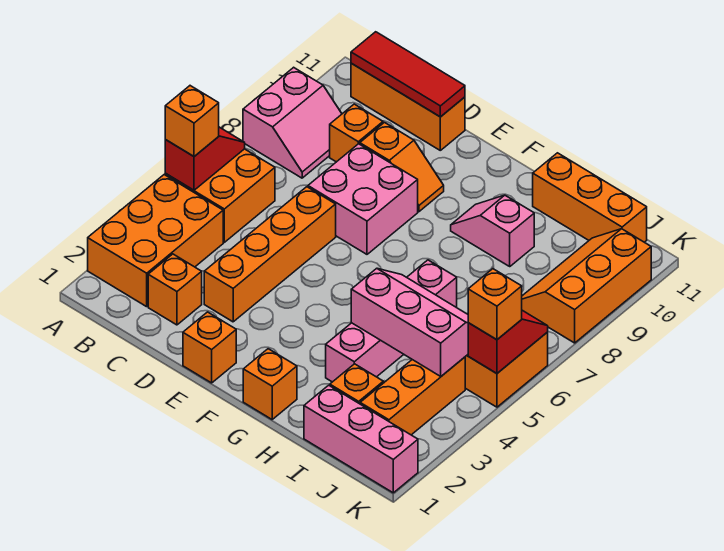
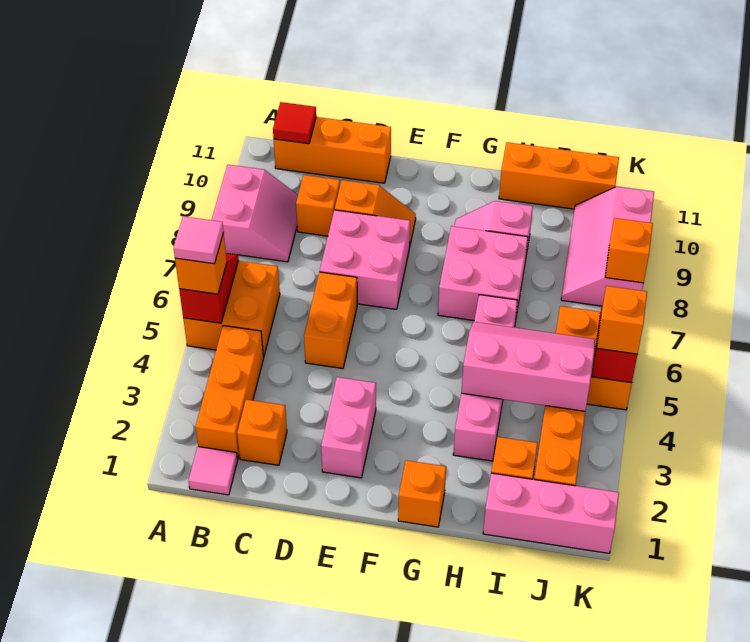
orange brick A2:B4 level 1 -> orange brick B2:B4 level 1
none -> pink tile A5 level 4
none -> pink tile B1 level 1
red tile B11:D11 level 2 -> red tile B11 level 2
orange brick D3:D6 level 1 -> orange brick D5:D6 level 1
orange brick E1 level 1 -> orange brick K8 level 2
none -> pink brick E2:E3 level 1
none -> pink brick G7:H8 level 1
orange slope J8:K10 level 1 top K -> pink slope J8:K10 level 1 top K

